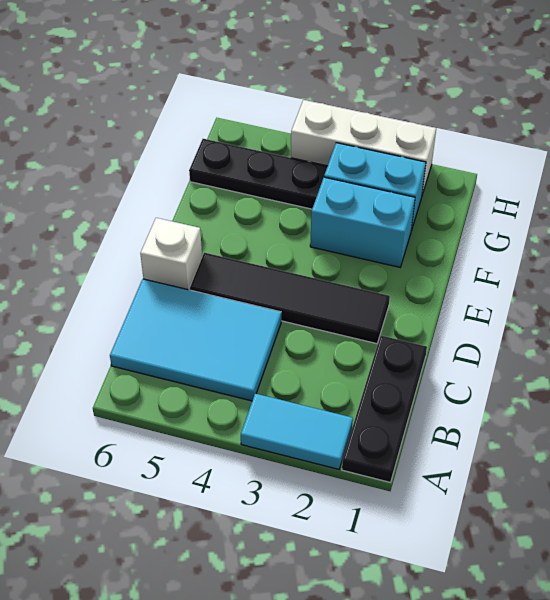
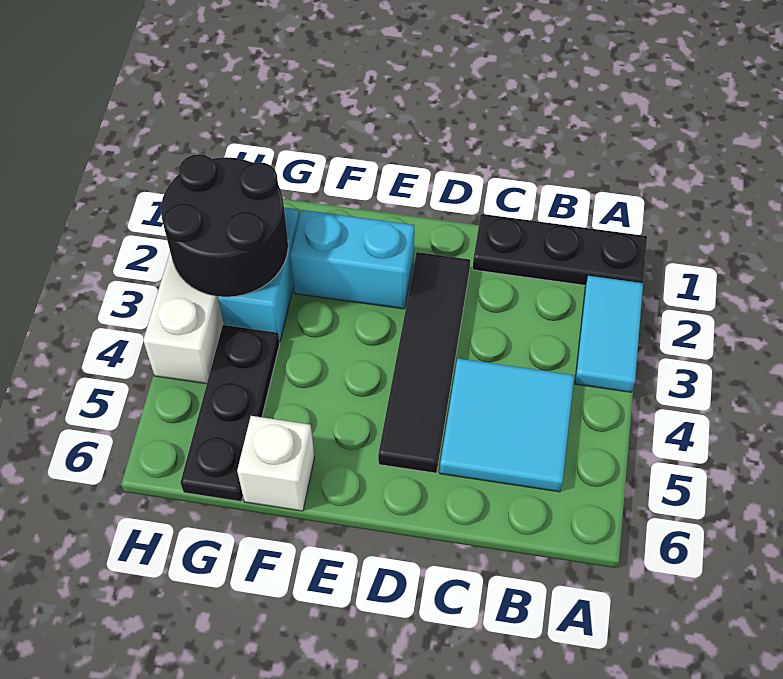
cyan tile B4:C6 level 1 -> cyan tile B4:C5 level 1
white brick D6 level 1 -> white brick F6 level 1
cyan brick F2:F3 level 1 -> cyan brick E2:F2 level 1
none -> black round brick G2:H3 level 2

